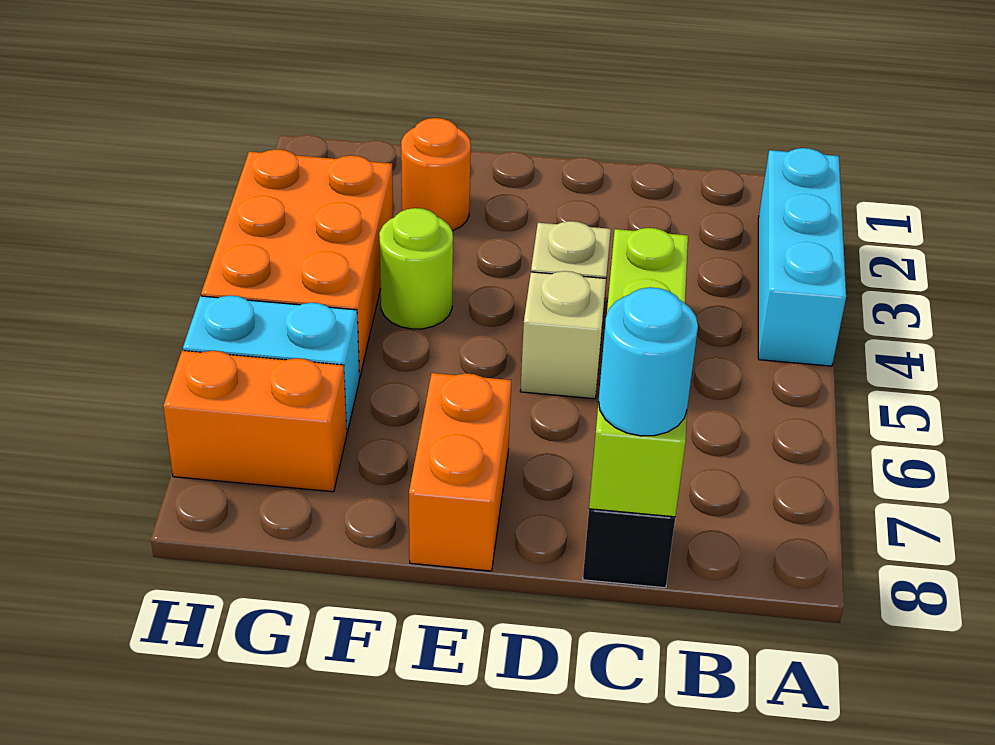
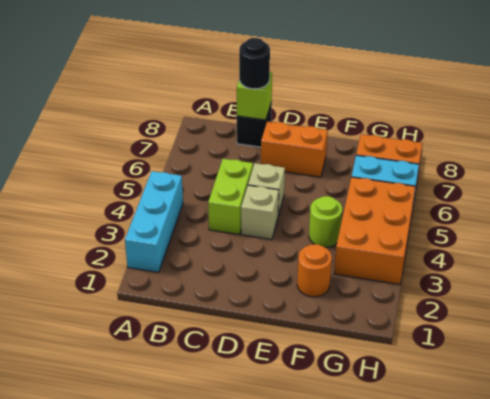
cyan round brick C8 level 3 -> black round brick C8 level 3
orange brick E7:E8 level 1 -> orange brick D7:E7 level 1

